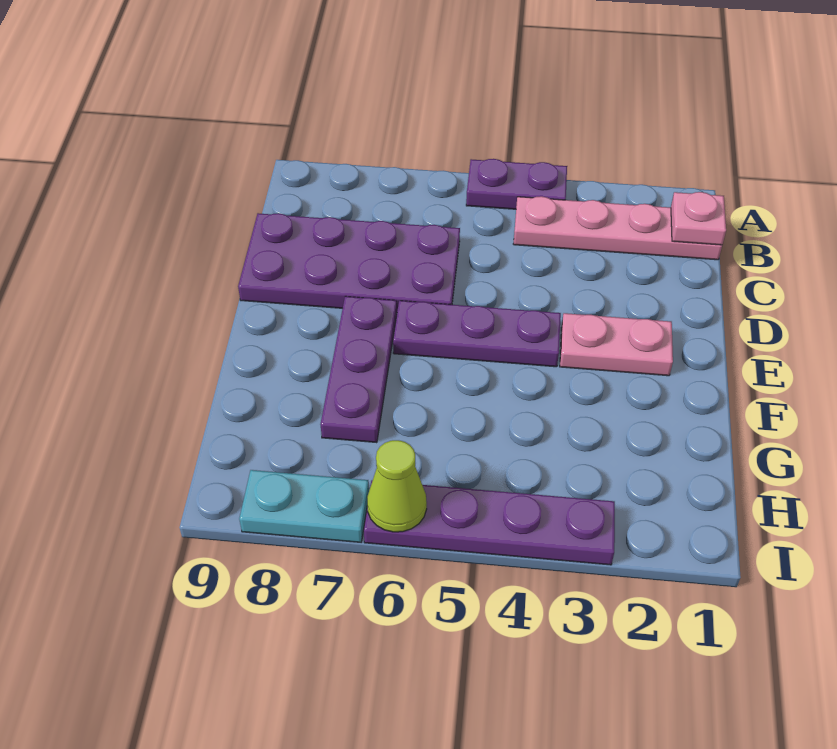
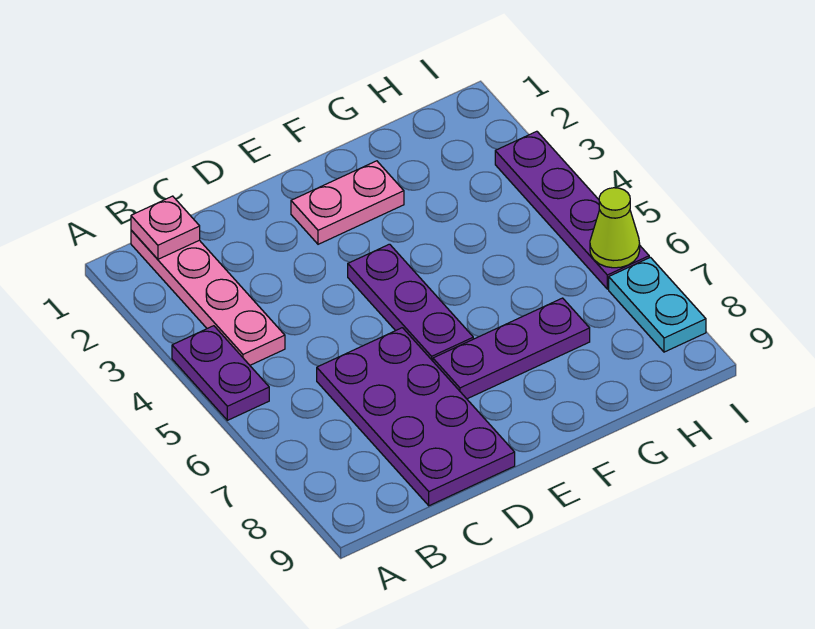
pink plate E2:E3 level 1 -> pink plate E2:F2 level 1

